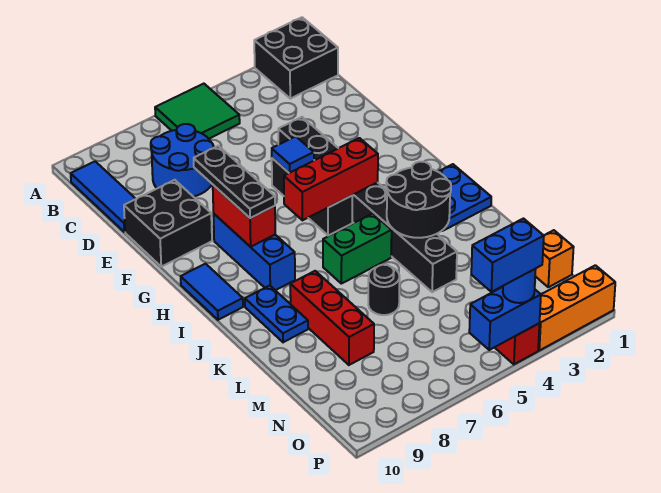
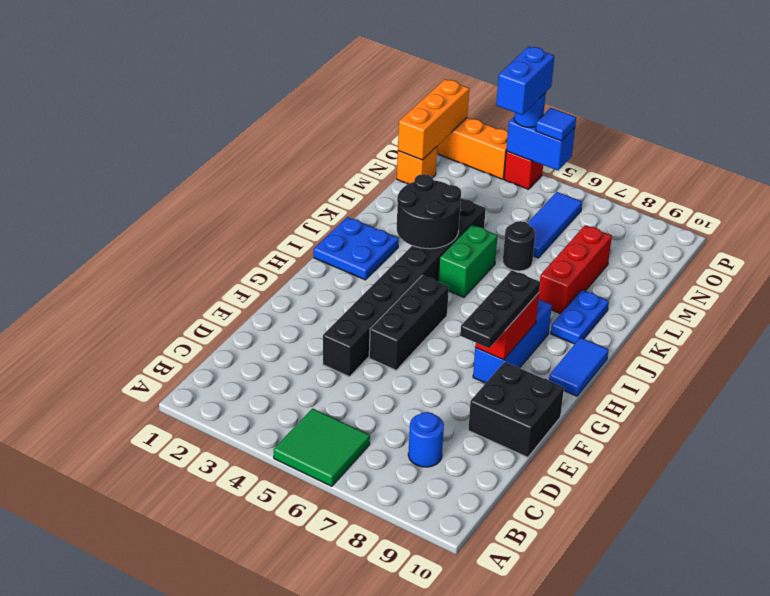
black brick A1:B2 level 1 -> none
blue tile B10:D10 level 1 -> blue tile M6:O6 level 1
blue round brick C7:D8 level 1 -> blue round brick C8 level 1
blue tile F5 level 2 -> blue tile P5 level 3
red brick H4:H6 level 2 -> none
green brick J5:J6 level 1 -> green brick J5:K5 level 1
none -> orange brick N1:P1 level 2
blue brick P4:P5 level 4 -> blue brick O4:P4 level 4

